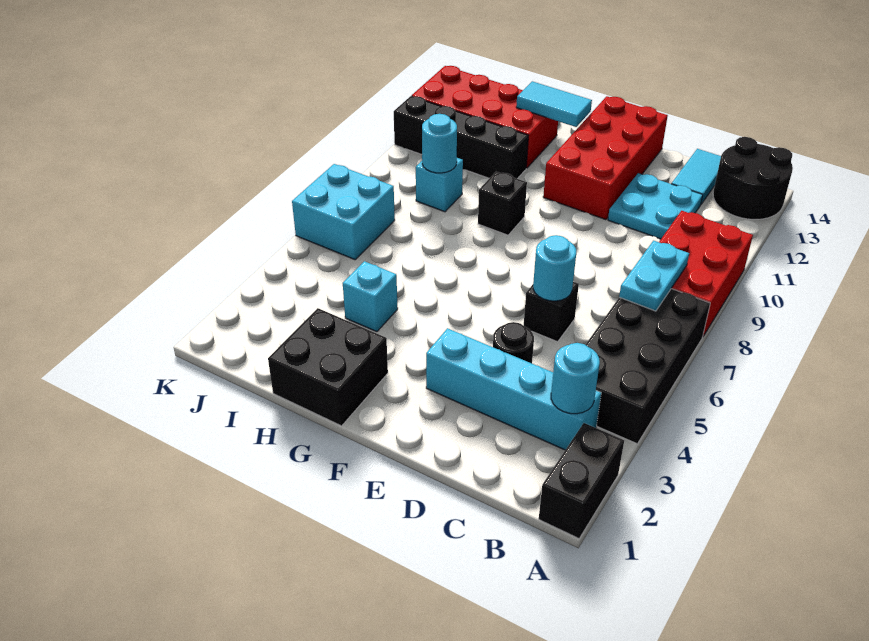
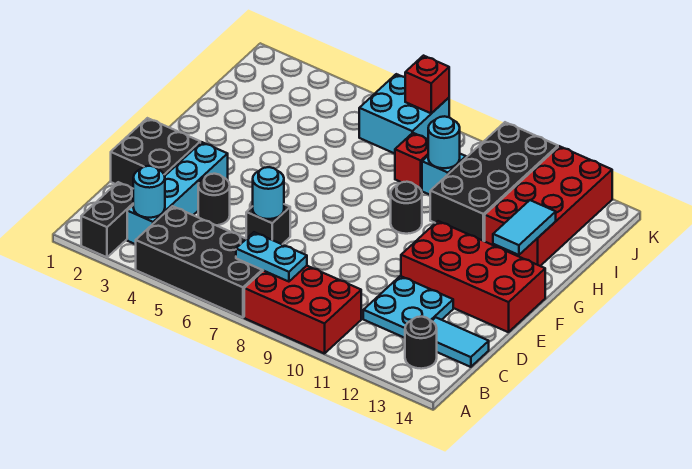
black brick A1:A2 level 1 -> black brick A2:B2 level 1
black round brick A13:B14 level 1 -> black round brick B13 level 1
black brick G1:H2 level 1 -> black brick D1:E2 level 1
black brick G9 level 1 -> black round brick G9 level 1
cyan brick H4 level 1 -> none
black brick H11:K11 level 1 -> black brick H10:K11 level 1
none -> red brick I8 level 1
none -> red brick K7 level 2

